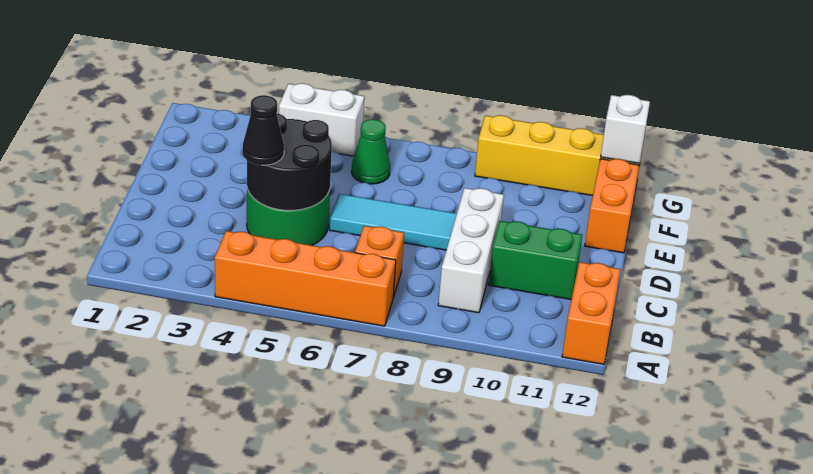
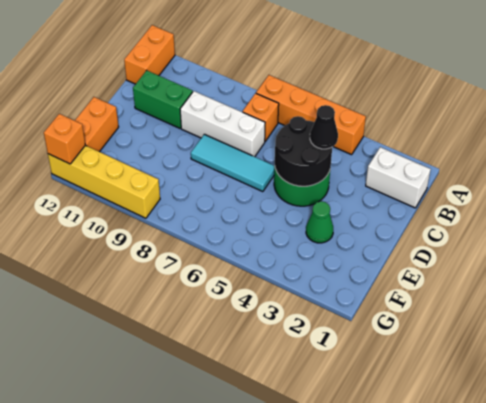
white brick B9:D9 level 1 -> white brick C7:C9 level 1
green cone F6 level 1 -> green cone E3 level 1
white brick G4:G5 level 1 -> white brick B1:B2 level 1
white brick G12 level 2 -> orange brick G12 level 2

